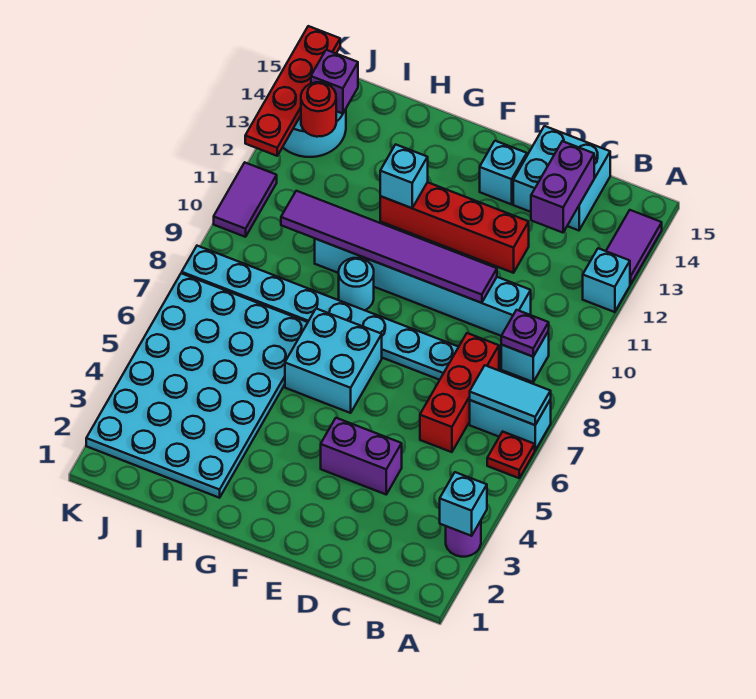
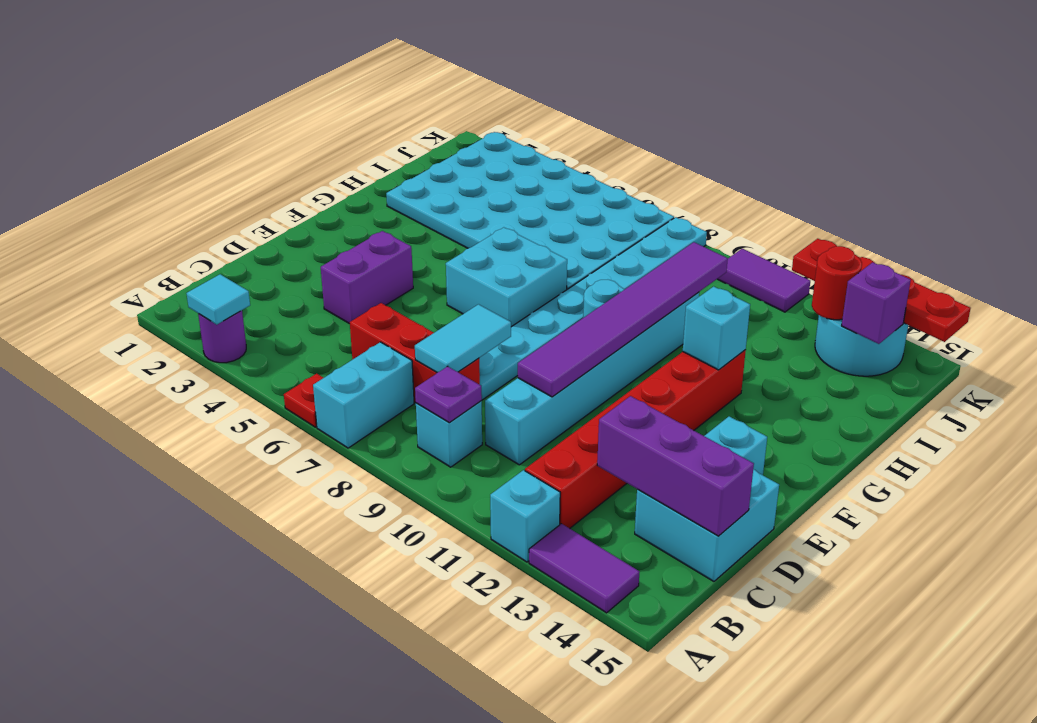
cyan brick A3 level 2 -> cyan tile A3 level 2
cyan tile A7:B7 level 2 -> cyan tile C8:D8 level 2
purple brick C13:C14 level 2 -> purple brick C13:C15 level 2
red brick D12:G12 level 1 -> red brick B12:G12 level 1

